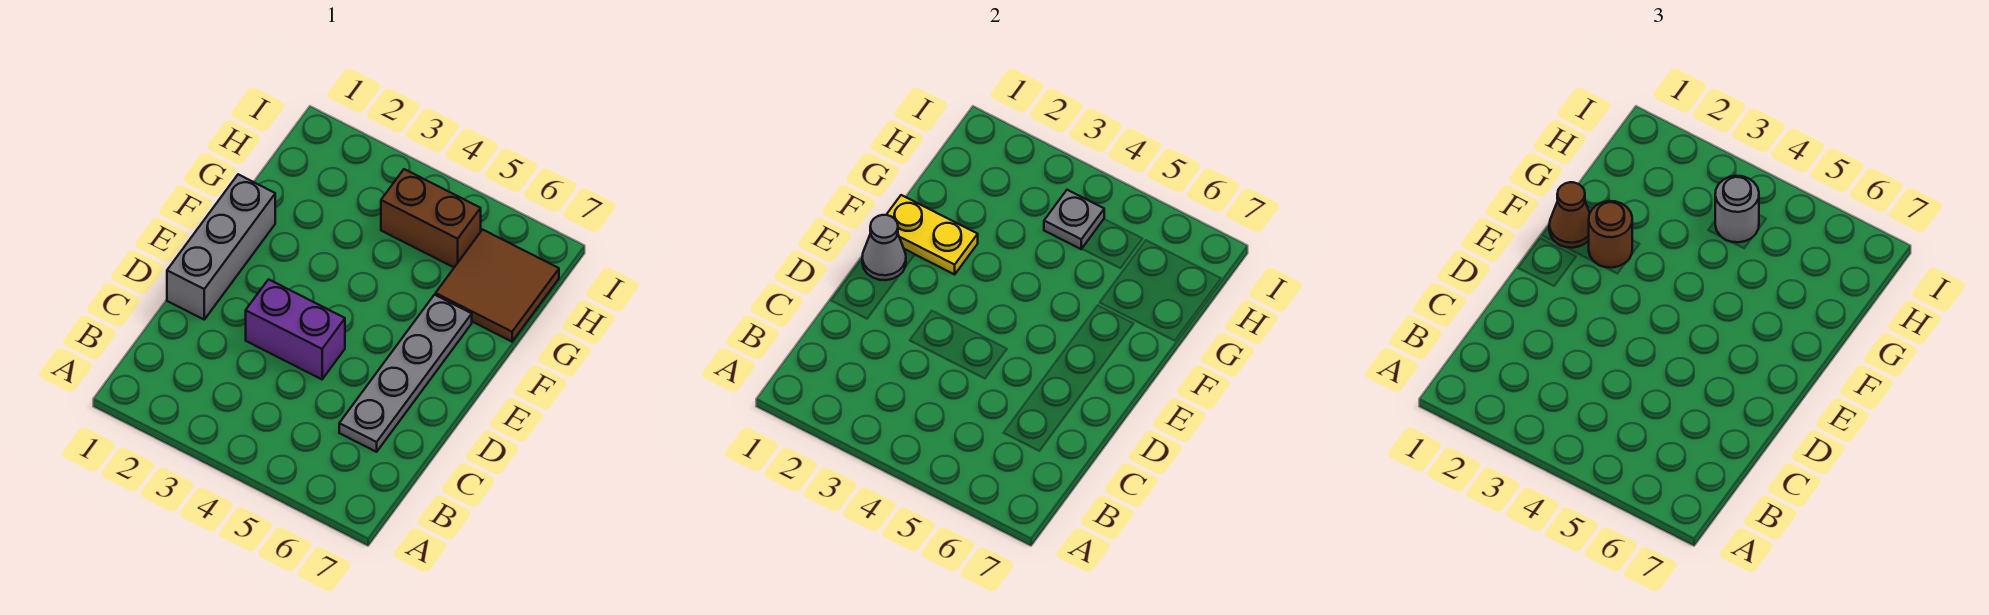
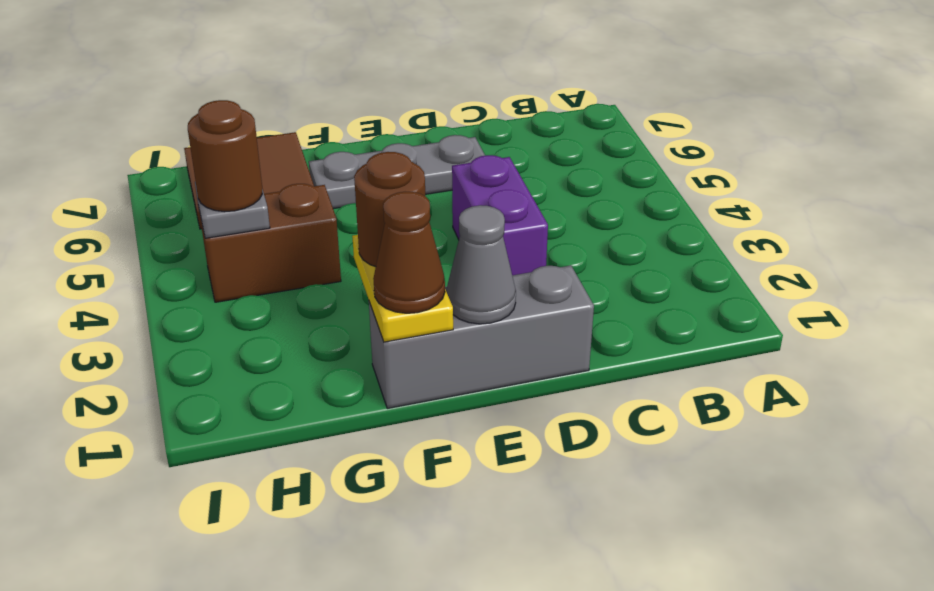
grey plate C6:F6 level 1 -> grey plate D6:F6 level 1
brown brick H4:H5 level 1 -> brown brick G4:H4 level 1
grey round brick H4 level 3 -> brown round brick H4 level 3

